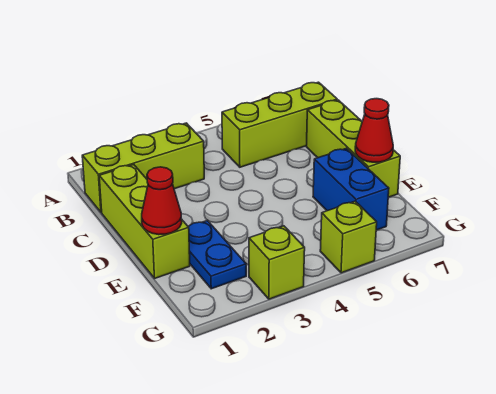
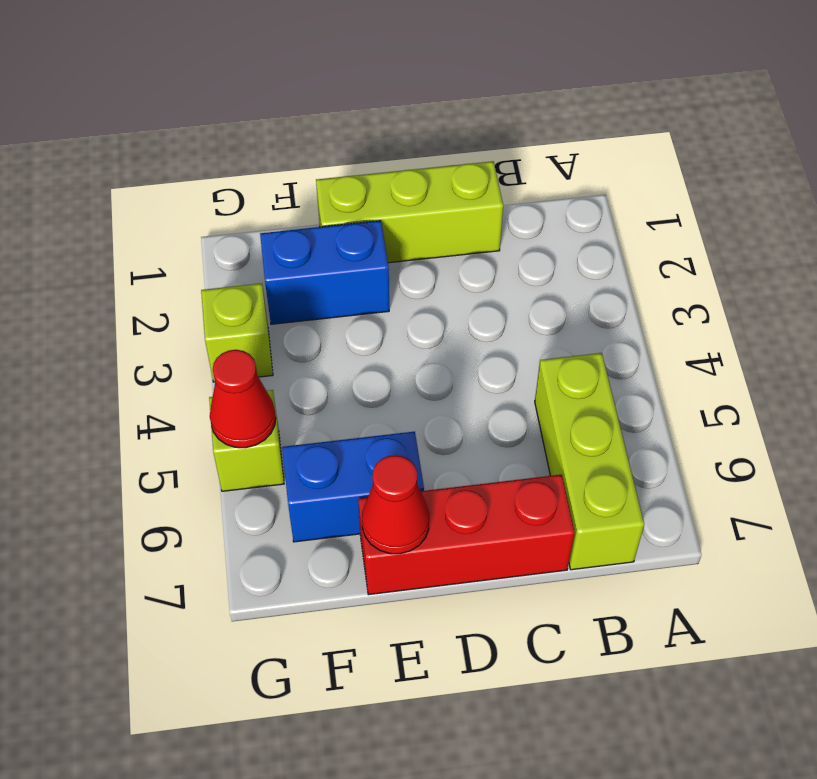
lime brick B1:B3 level 1 -> none
lime brick C7:E7 level 1 -> red brick C7:E7 level 1
red cone E1 level 2 -> red cone G5 level 2
blue plate E2:F2 level 1 -> blue brick E2:F2 level 1

